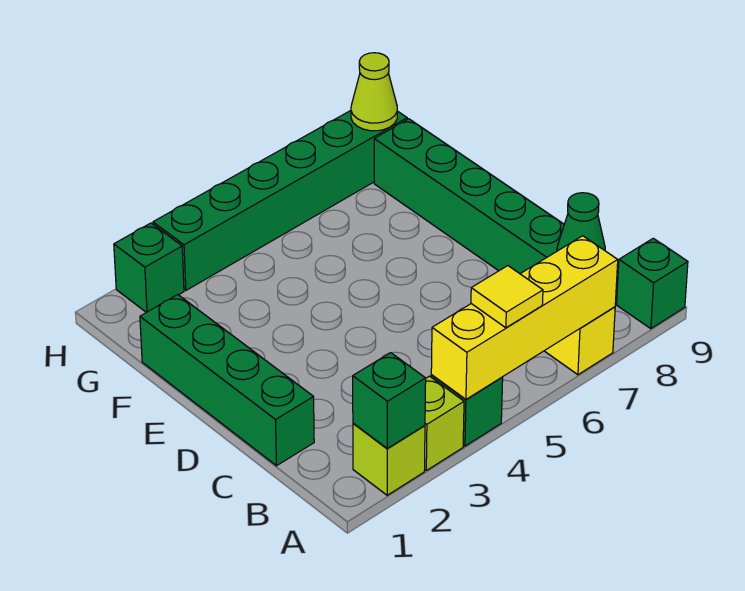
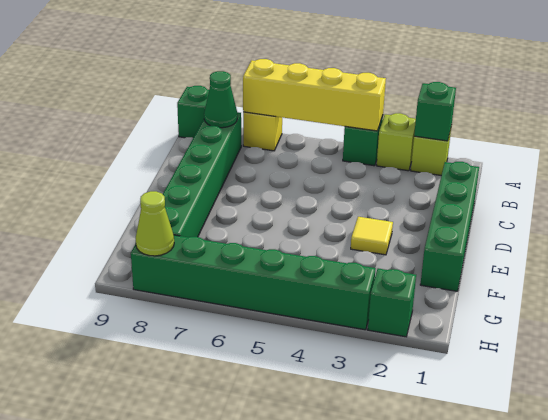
yellow tile A5 level 3 -> yellow tile E3 level 1

